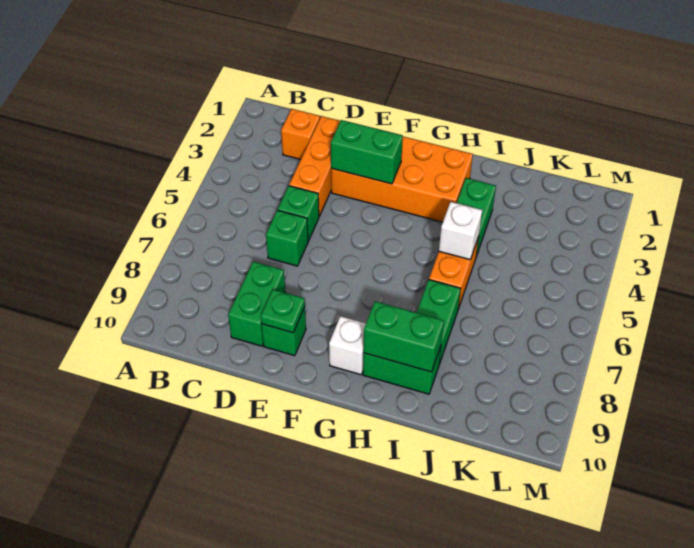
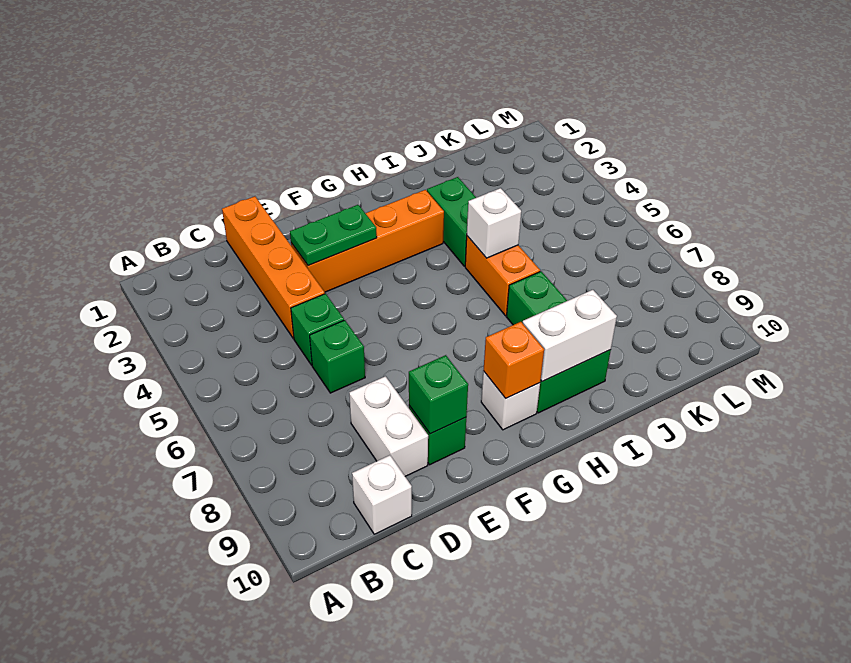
orange brick C2 level 1 -> orange brick G9 level 2
none -> white brick C10 level 1
orange brick D2:D4 level 1 -> orange brick D1:D4 level 1
green brick D8:D9 level 1 -> white brick D8:D9 level 1
orange brick E2:H3 level 1 -> orange brick E3:H3 level 1
green brick E3:F3 level 2 -> green plate E3:F3 level 2
green plate E9 level 2 -> green brick E9 level 2
green brick H9:I9 level 2 -> white brick H9:I9 level 2

